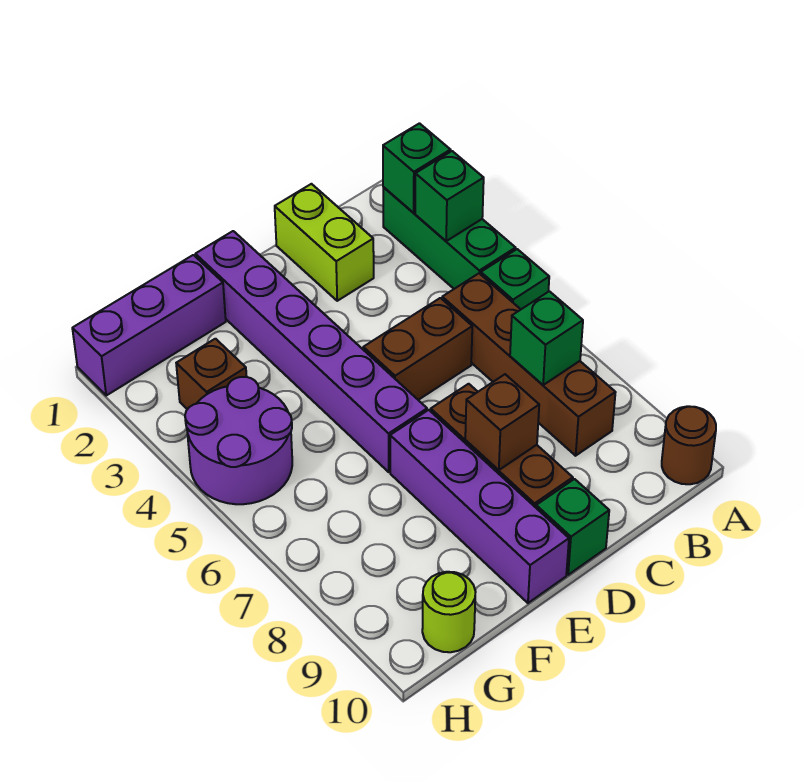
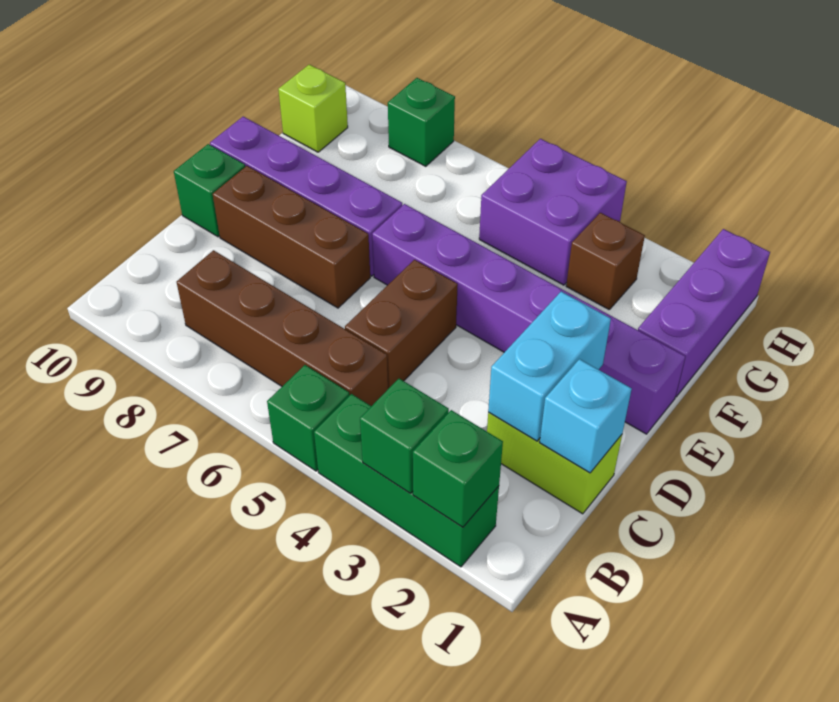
brown round brick A10 level 1 -> none
green brick B7 level 2 -> green brick H8 level 1
none -> cyan brick C1 level 2
none -> cyan brick C2:D2 level 2
brown brick D8 level 2 -> none
purple round brick G4:H5 level 1 -> purple brick G4:H5 level 1
lime round brick G10 level 1 -> lime brick G10 level 1

